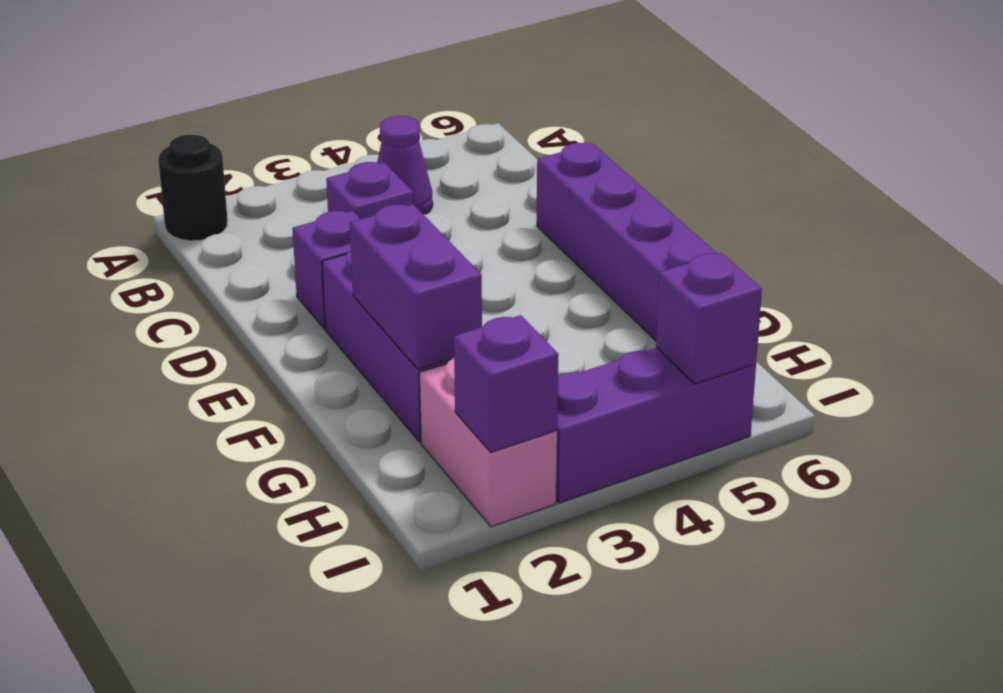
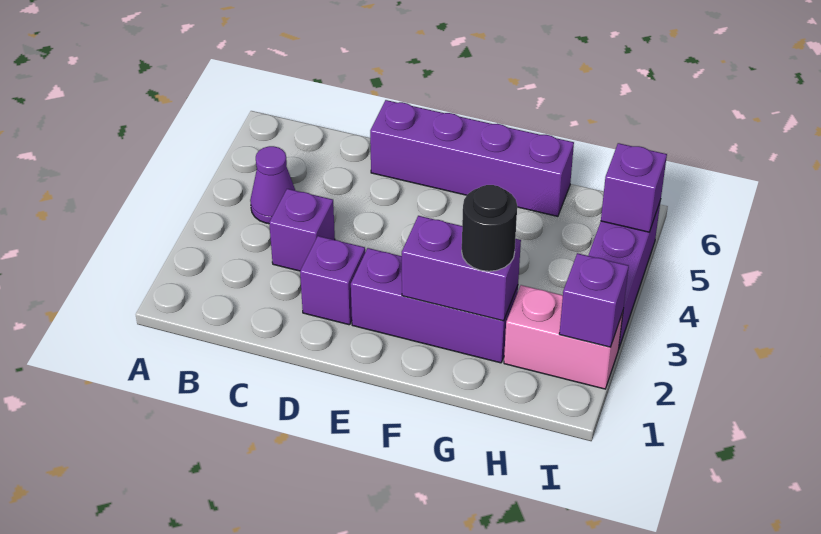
black round brick A1 level 1 -> black round brick G2 level 3

